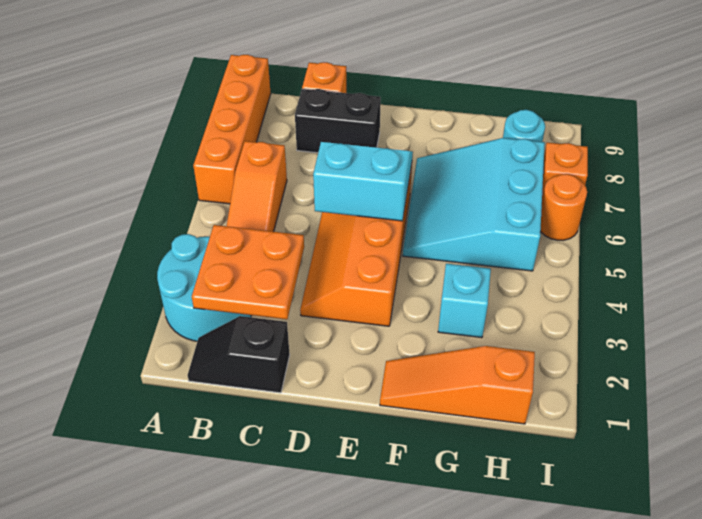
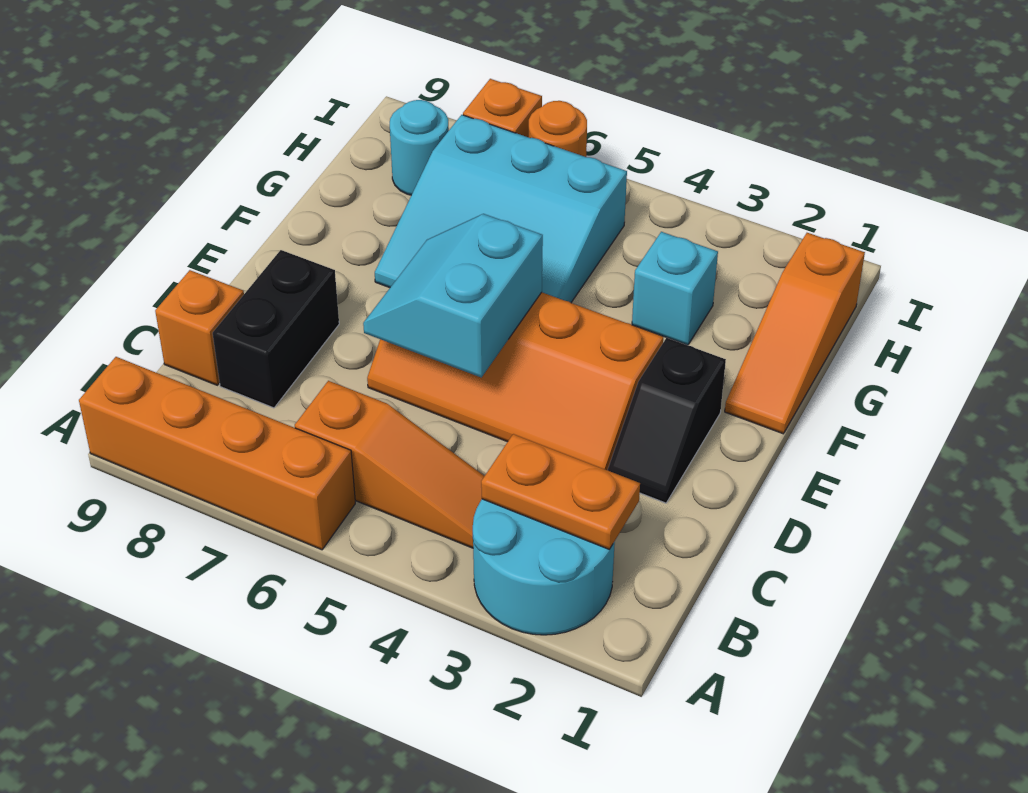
black slope B1:C1 level 1 top C -> black slope D2:E2 level 1 top E
orange plate B2:C3 level 2 -> orange plate B2:B3 level 2

